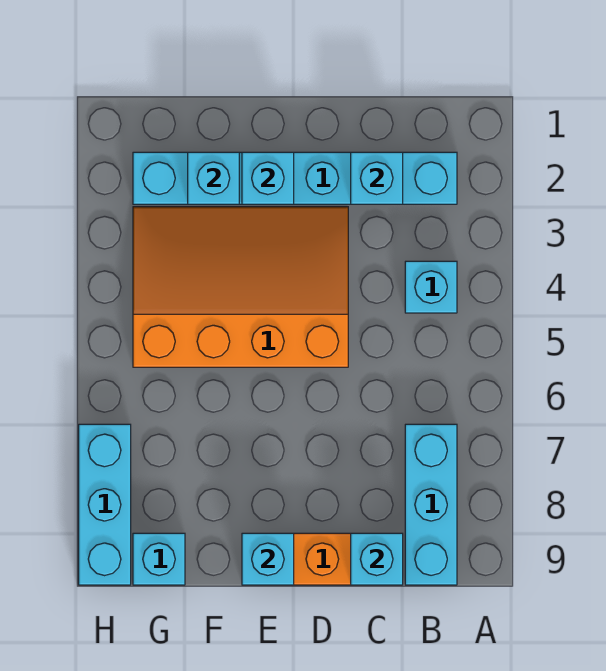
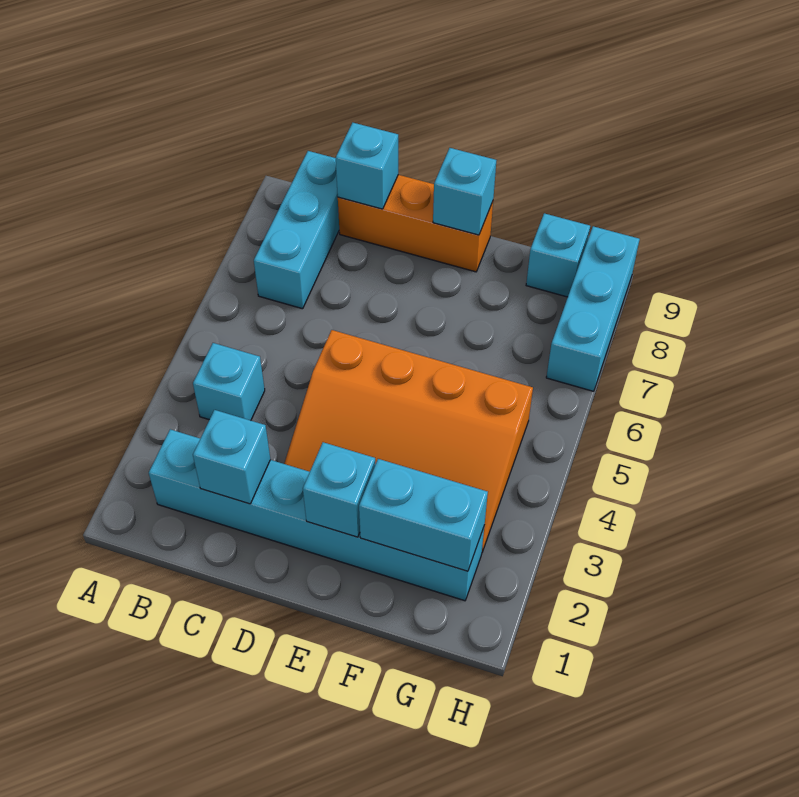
cyan brick F2 level 2 -> cyan brick F2:G2 level 2

